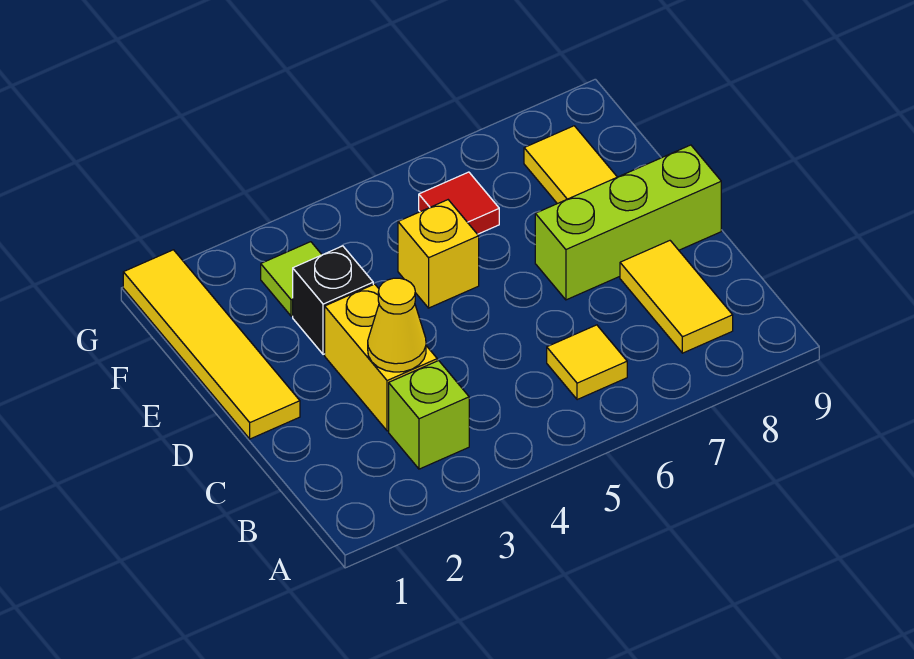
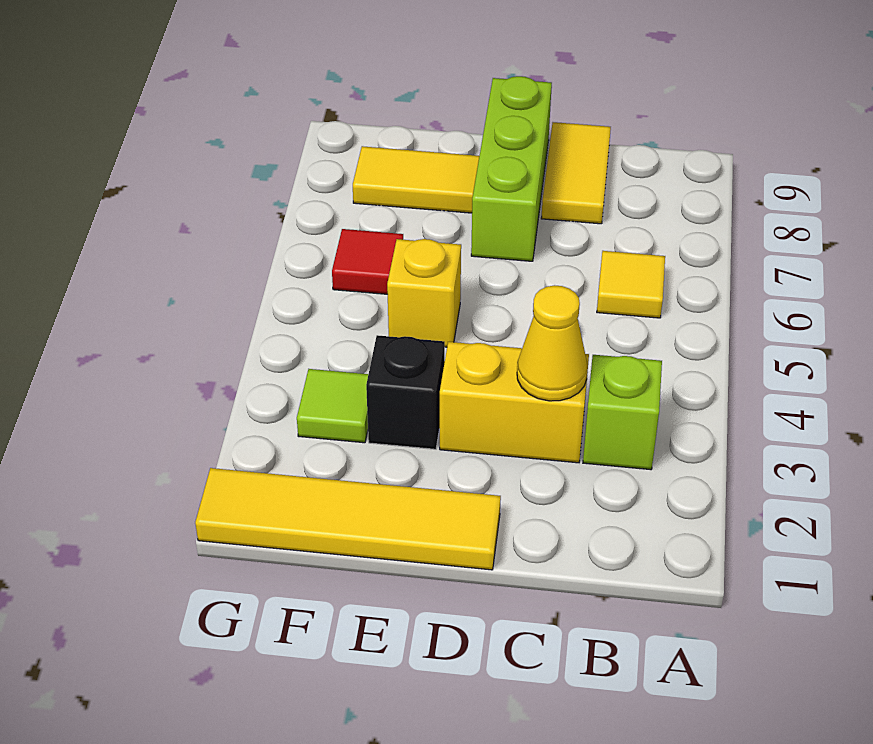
yellow tile B8:C8 level 1 -> yellow tile C8:C9 level 1

